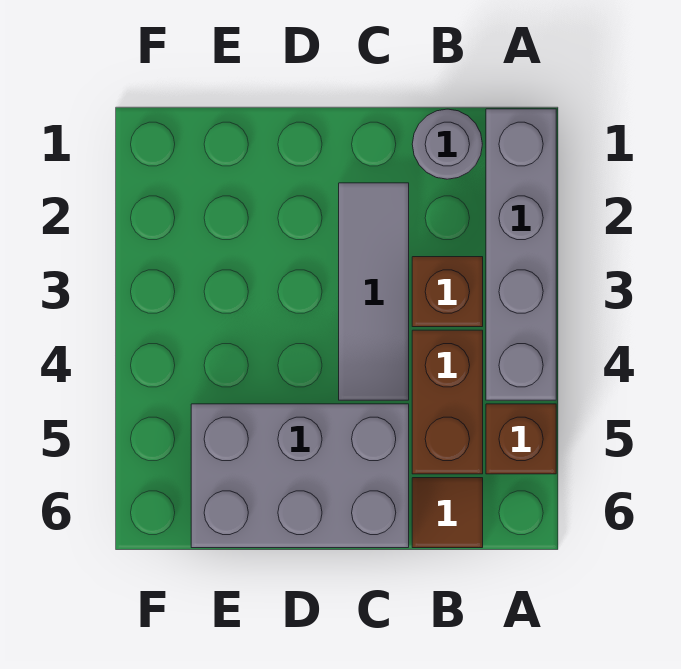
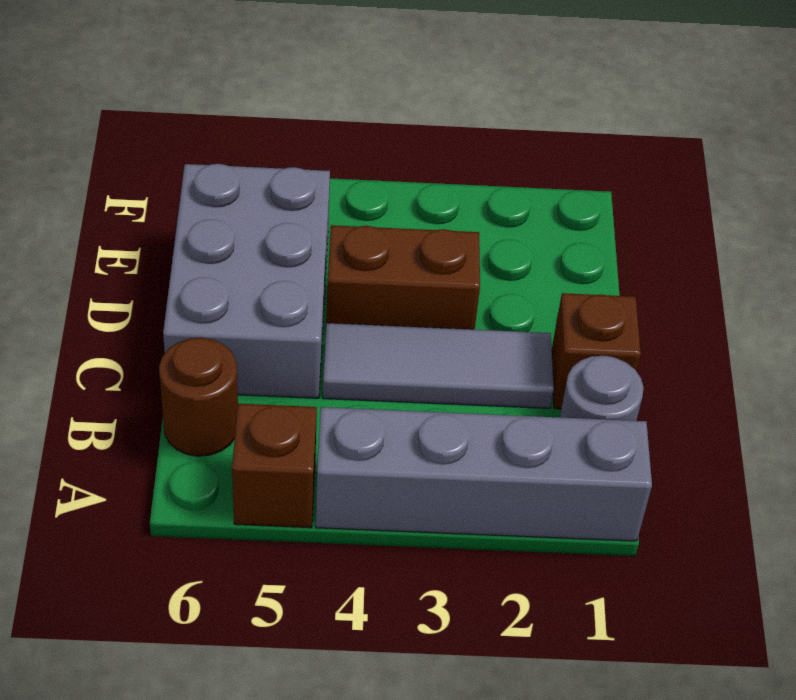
brown brick B3 level 1 -> brown brick C1 level 1
brown brick B4:B5 level 1 -> brown brick D3:D4 level 1
brown tile B6 level 1 -> brown round brick B6 level 1

